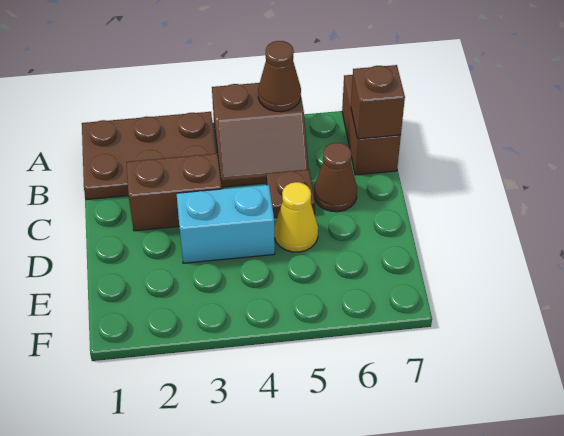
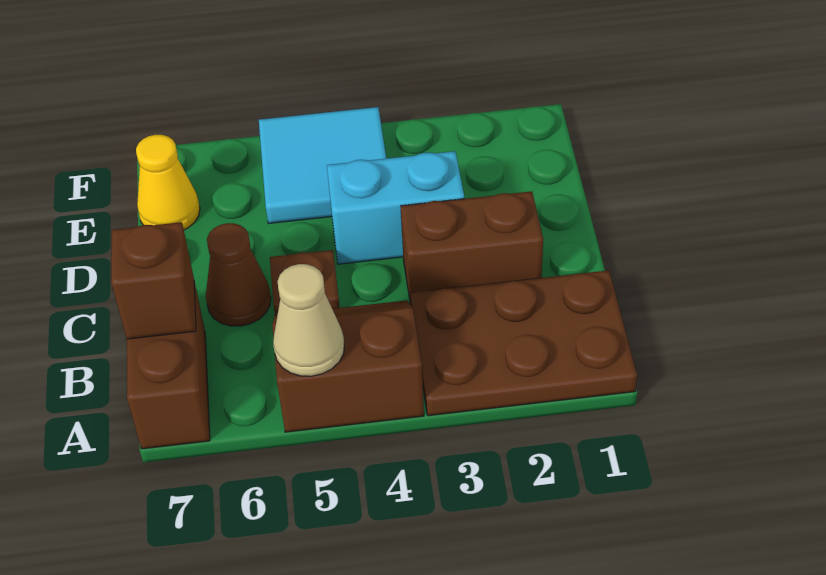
brown cone A5 level 2 -> tan cone A5 level 2
yellow cone D5 level 1 -> yellow cone E7 level 1
none -> cyan tile E4:F5 level 1

